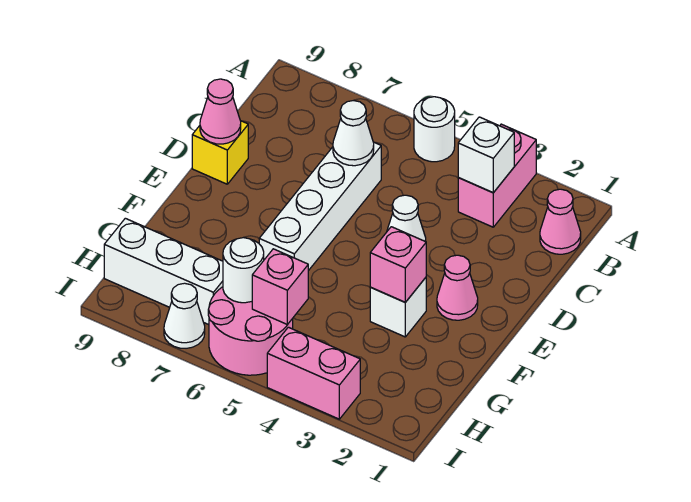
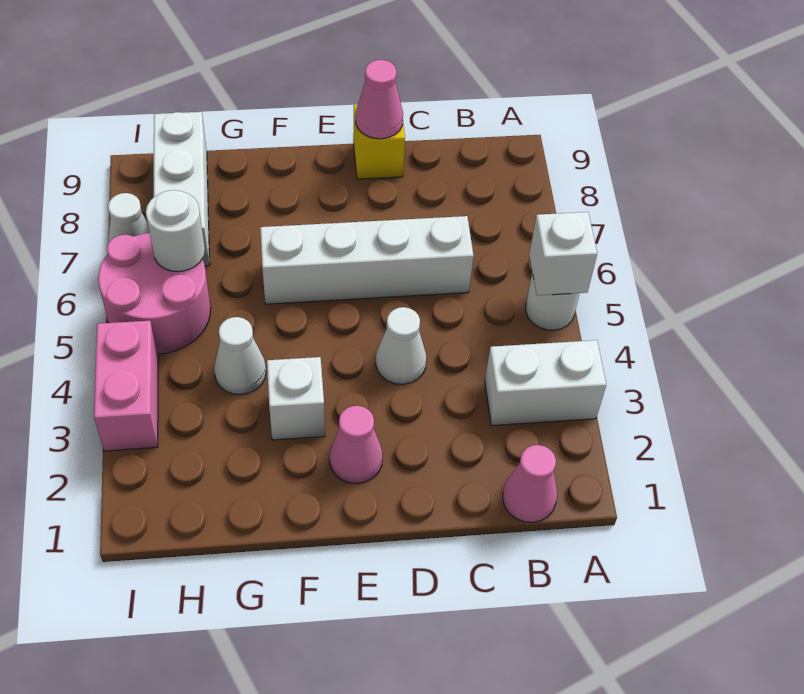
pink brick A3:B3 level 1 -> white brick A3:B3 level 1
white brick B3 level 2 -> white brick A5 level 2
white cone C6 level 2 -> white cone G4 level 1
pink brick F3 level 2 -> none
pink brick H5 level 2 -> none

